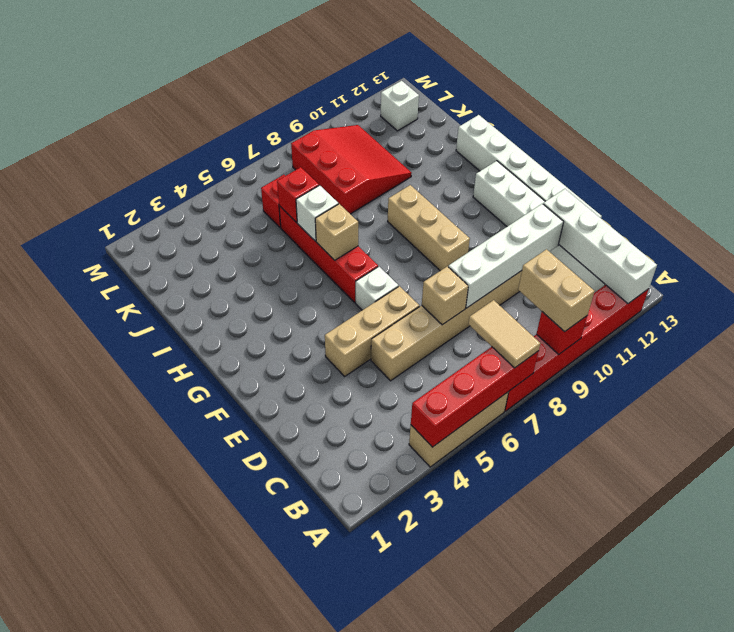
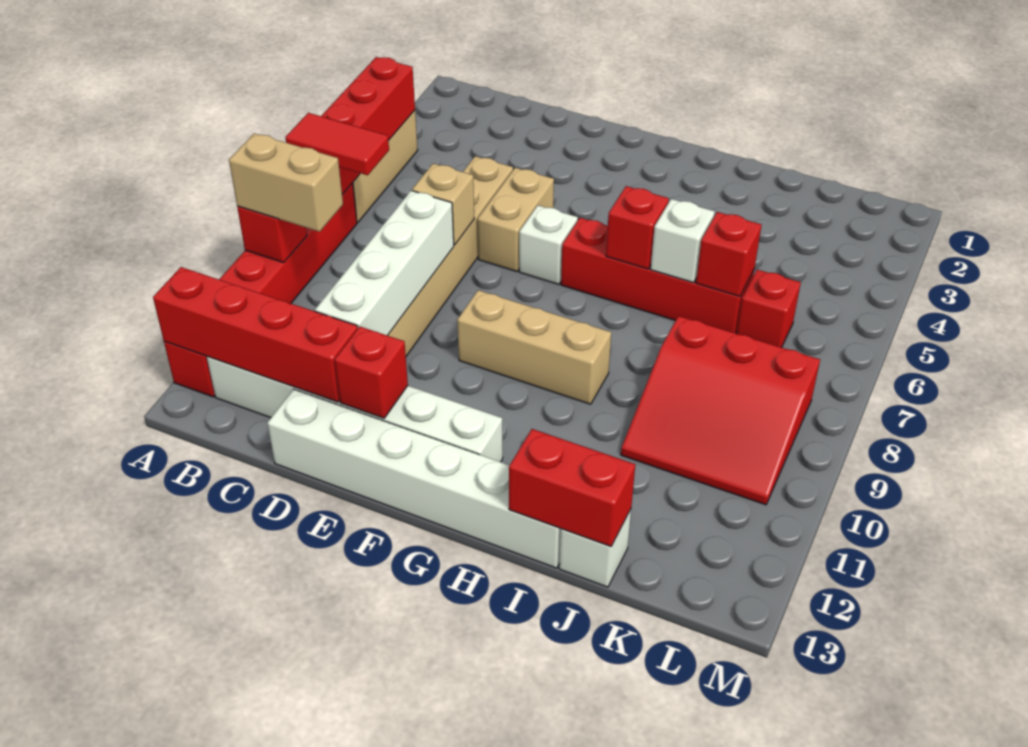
tan tile A7:B7 level 3 -> red tile A7:B7 level 3
white brick A12:D12 level 2 -> red brick A12:D12 level 2
tan brick E4:E6 level 1 -> tan brick E5:E6 level 1
none -> red brick E12 level 2
tan brick H6 level 2 -> red brick H6 level 2
none -> red brick I13:J13 level 2
white brick L12 level 1 -> white brick J13 level 1

